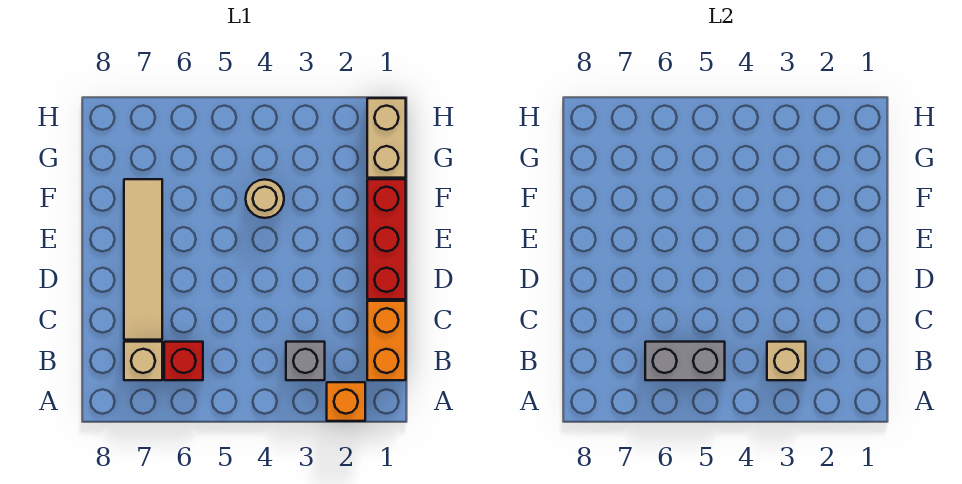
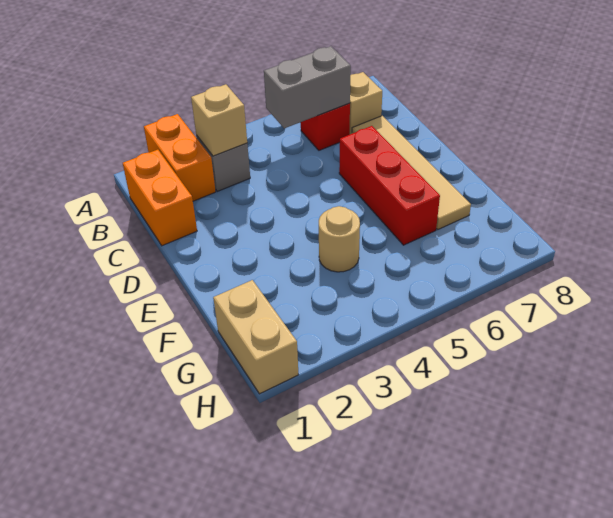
orange brick A2 level 1 -> orange brick A2:B2 level 1
red brick D1:F1 level 1 -> red brick D6:F6 level 1

